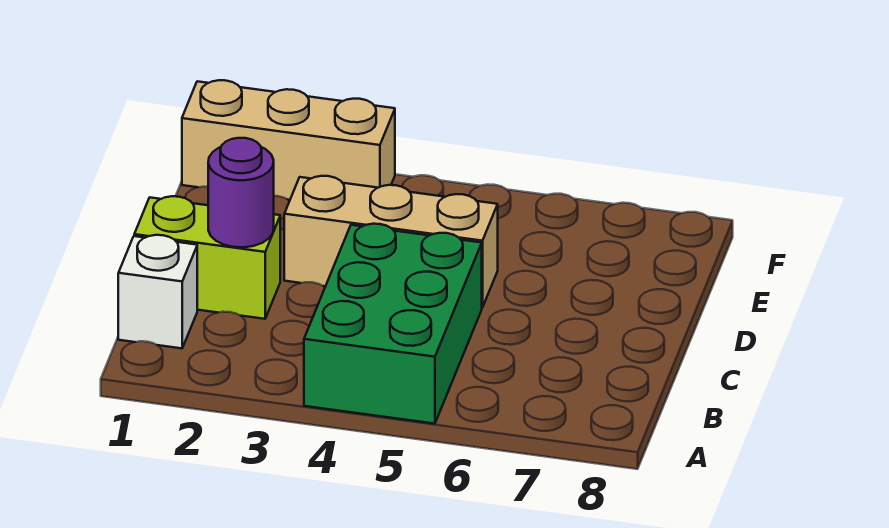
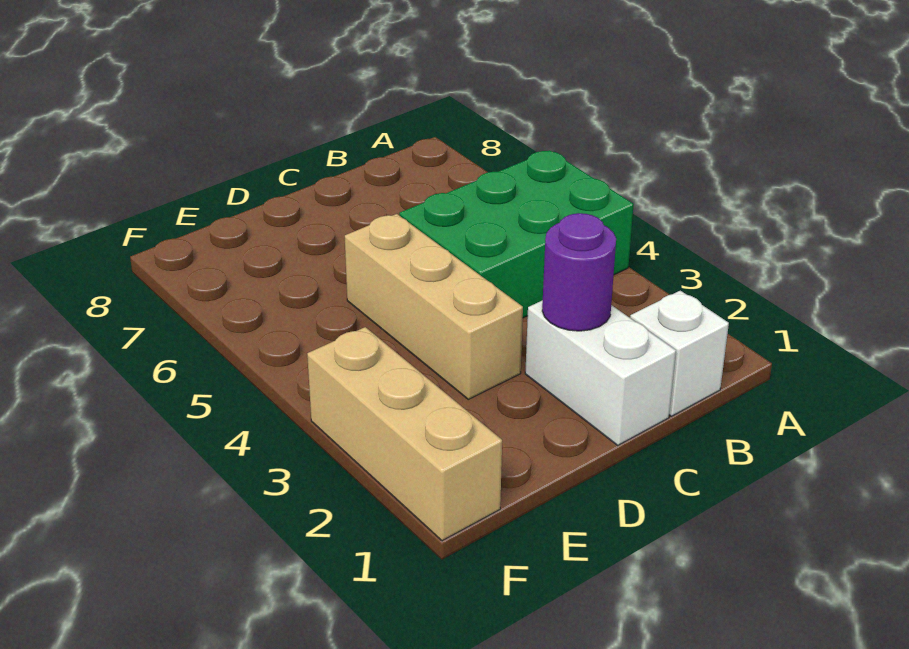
lime brick C1:C2 level 1 -> white brick C1:C2 level 1

